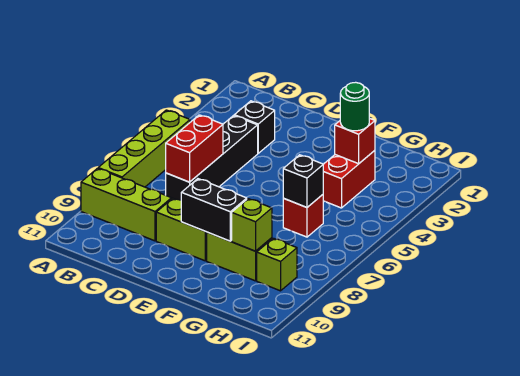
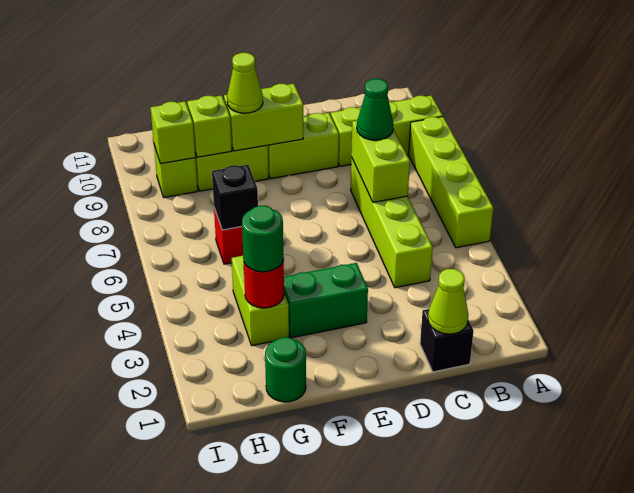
none -> lime cone C1 level 2
black brick C3 level 1 -> black brick C1 level 1
black brick C4:C7 level 1 -> lime brick C4:C7 level 1
red brick C6:C7 level 2 -> lime brick C6:C7 level 2
none -> green cone C7 level 3
none -> green brick E3:F3 level 1
black brick E9:F9 level 2 -> lime brick E9:F9 level 2
none -> lime cone F9 level 3
none -> green round brick G1 level 1
red brick G3:G4 level 1 -> lime brick G3:G4 level 1
red brick G3 level 2 -> red round brick G3 level 2
none -> lime brick H9 level 2

